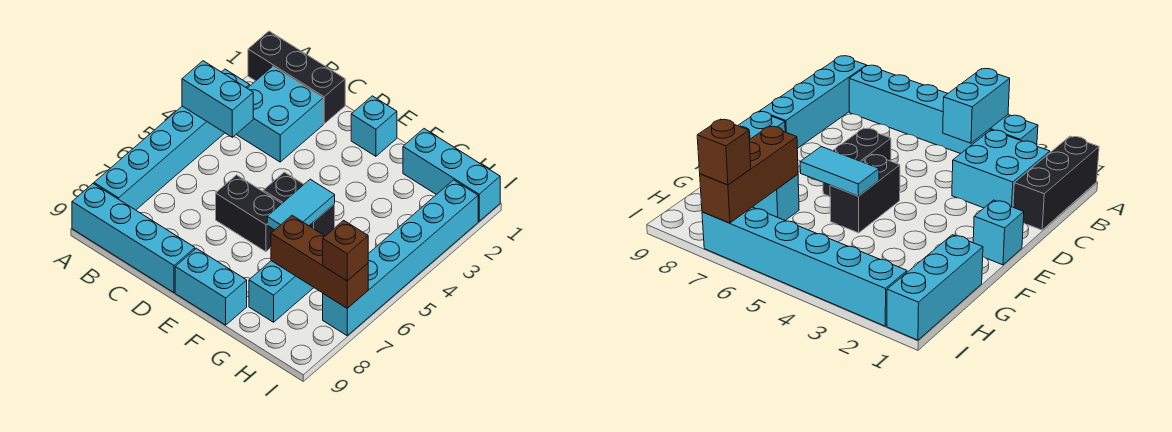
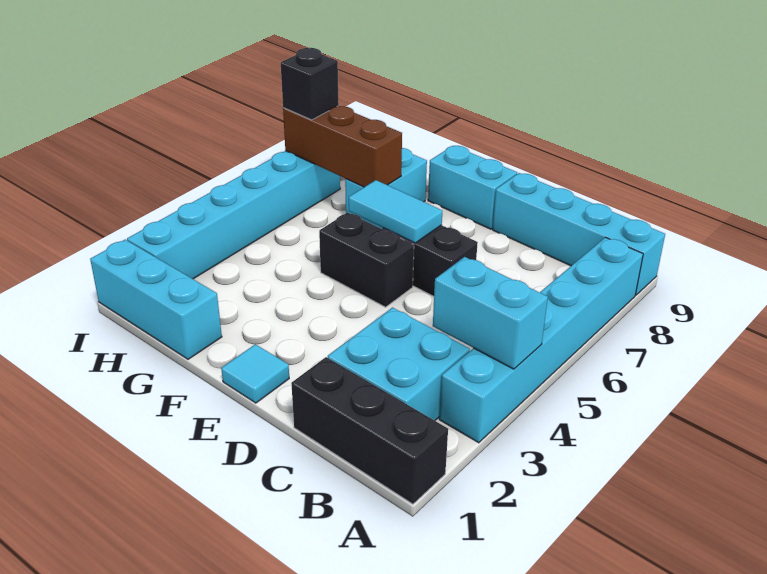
cyan brick E1 level 1 -> cyan tile E1 level 1
cyan tile F5:F6 level 2 -> cyan tile E6:F6 level 2
brown brick I7 level 3 -> black brick I7 level 3

